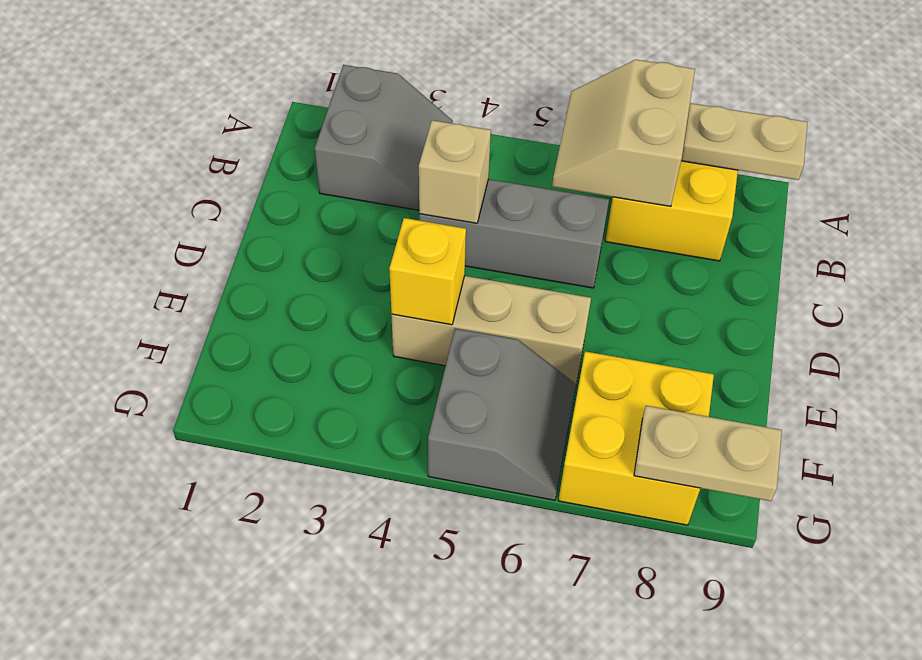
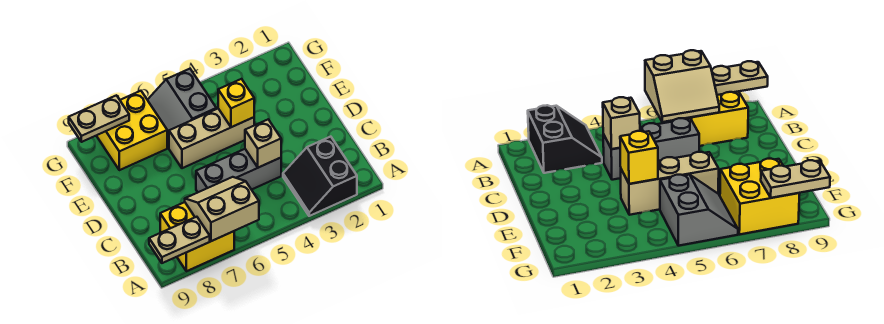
grey slope A2:B3 level 1 top 2 -> black slope A2:B3 level 1 top 2
tan slope A6:B7 level 2 top 7 -> tan slope A6:B7 level 2 top A

